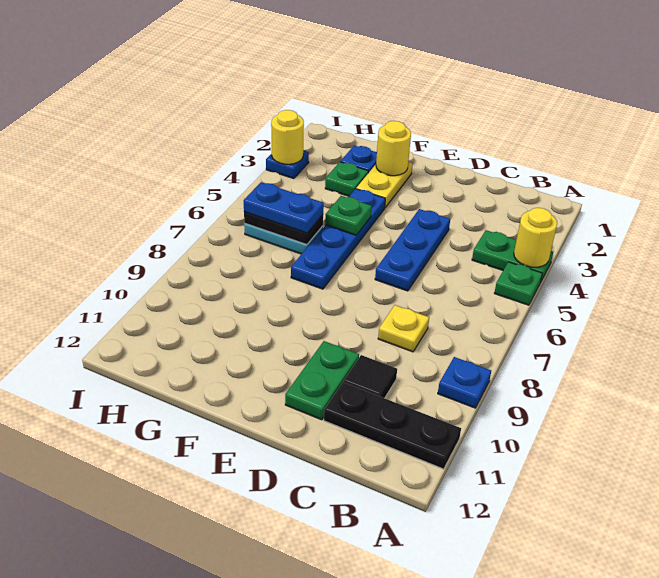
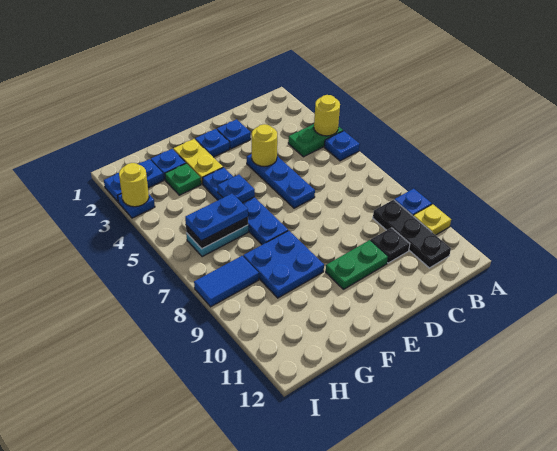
green plate A5 level 1 -> blue plate A5 level 1
black plate A11:C11 level 1 -> black plate B9:B11 level 1
yellow plate C8 level 1 -> yellow plate A10 level 1
black tile C10 level 1 -> black plate C10 level 1
none -> blue plate D2 level 1
green plate D10:D11 level 1 -> green plate D10:E10 level 1
none -> blue plate E2 level 1
yellow round brick F2 level 2 -> yellow round brick D4 level 2
green plate F5 level 2 -> blue plate F5 level 2
none -> blue plate F8:G9 level 1
none -> blue plate H2:I2 level 1
none -> blue tile H8:I8 level 1

